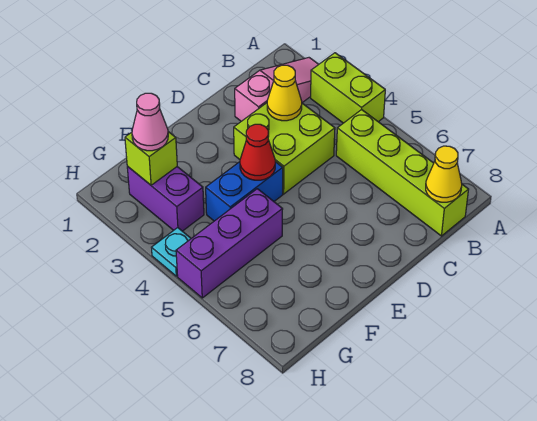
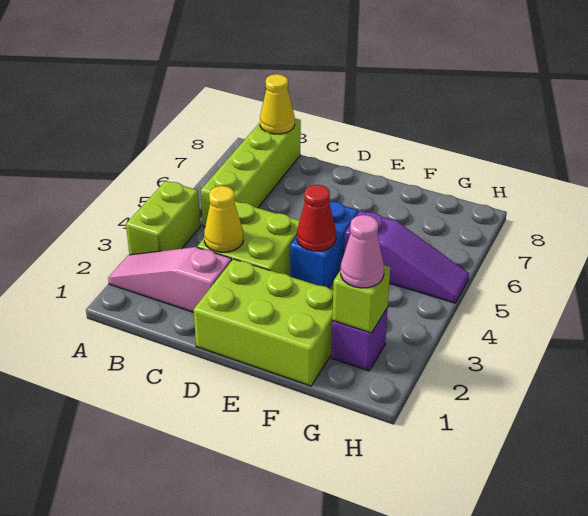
none -> lime brick D1:F2 level 1
blue brick E4:F4 level 1 -> blue brick E4:E5 level 1
purple brick F5:H5 level 1 -> purple slope F5:H5 level 1 top F
purple brick G2:G3 level 1 -> purple brick G2 level 1
cyan plate H4 level 1 -> none

